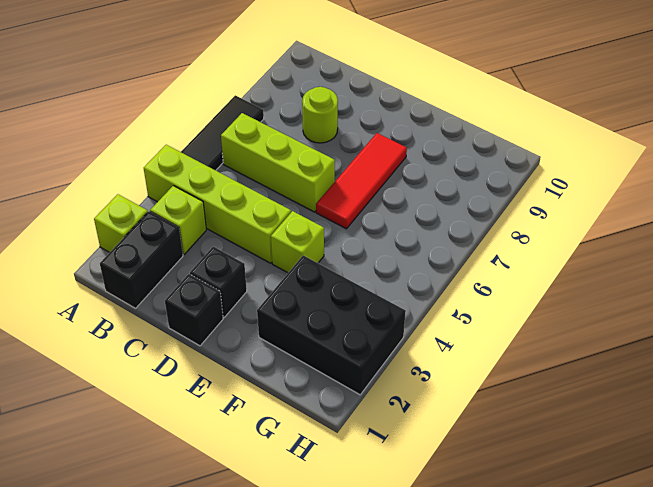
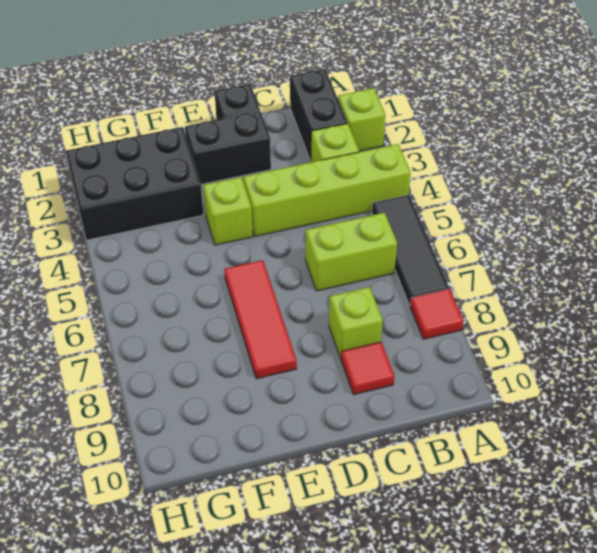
none -> red tile A8 level 1
lime brick B6:D6 level 1 -> lime brick B6:C6 level 1
lime round brick C8 level 1 -> lime brick C8 level 1
none -> red tile C9 level 1
black brick D2 level 1 -> black brick D2:E2 level 1

